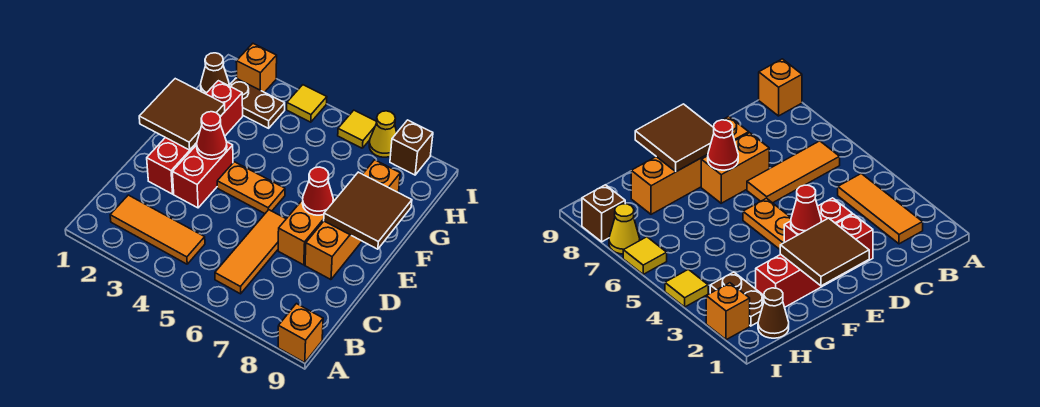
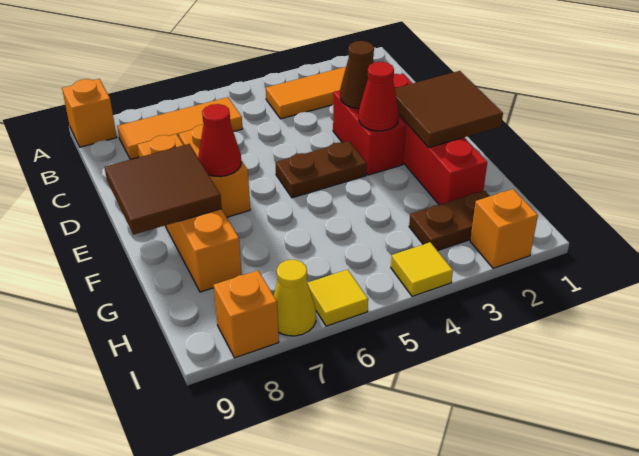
orange tile B6:D6 level 1 -> orange tile B6:B8 level 1
orange plate E4:E5 level 1 -> brown plate E4:E5 level 1
brown cone H1 level 1 -> brown cone D3 level 2
brown brick I8 level 1 -> orange brick I8 level 1

